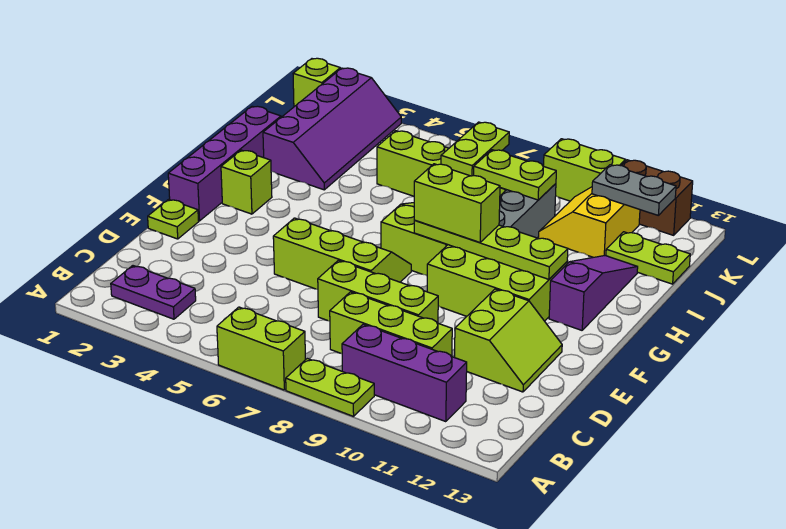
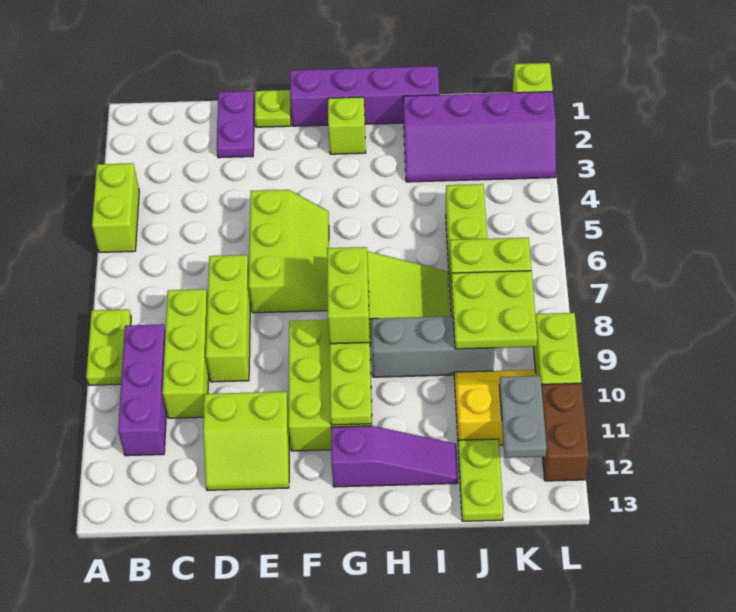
lime brick A6:A7 level 1 -> lime brick A4:A5 level 1
purple plate B2:B3 level 1 -> purple plate D1:D2 level 1
lime plate J8:J9 level 2 -> lime plate J8:K9 level 2

